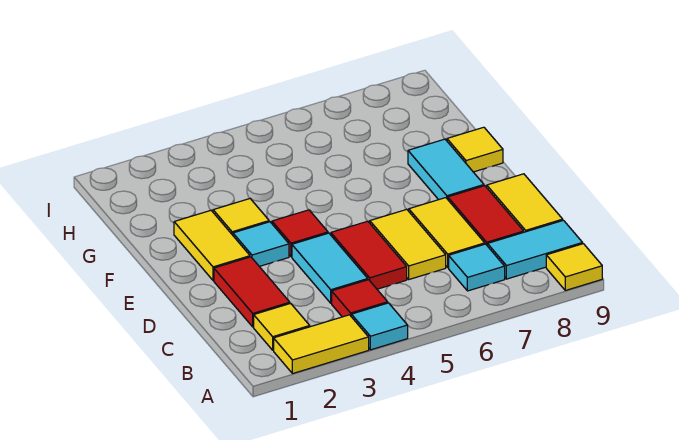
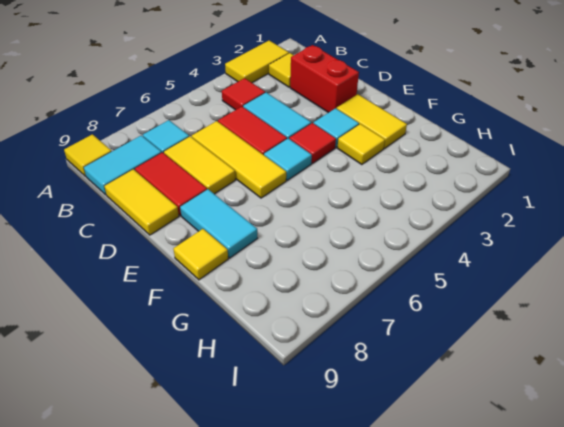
cyan tile A4 level 1 -> cyan tile E5 level 1
red tile C2:D2 level 1 -> red brick C2:D2 level 1
yellow tile C6:D6 level 1 -> yellow tile C6:E6 level 1

